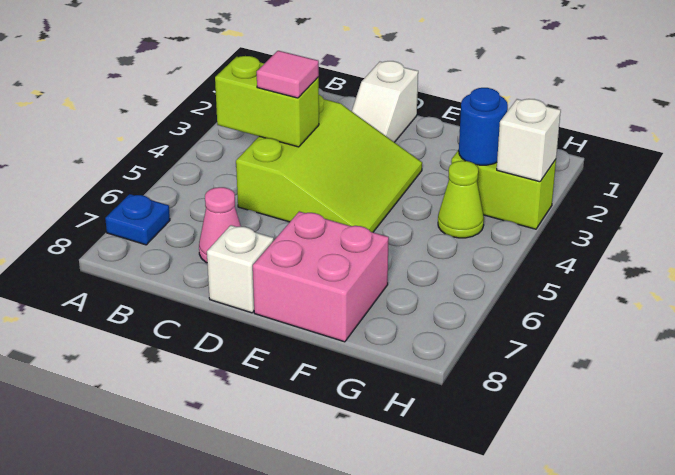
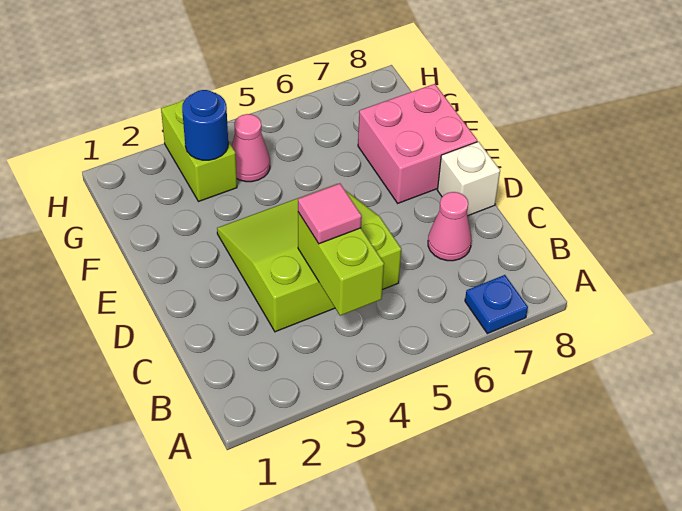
white slope D1:D2 level 1 top 1 -> none
lime cone G4 level 1 -> pink cone G4 level 1
white brick H3 level 2 -> none

